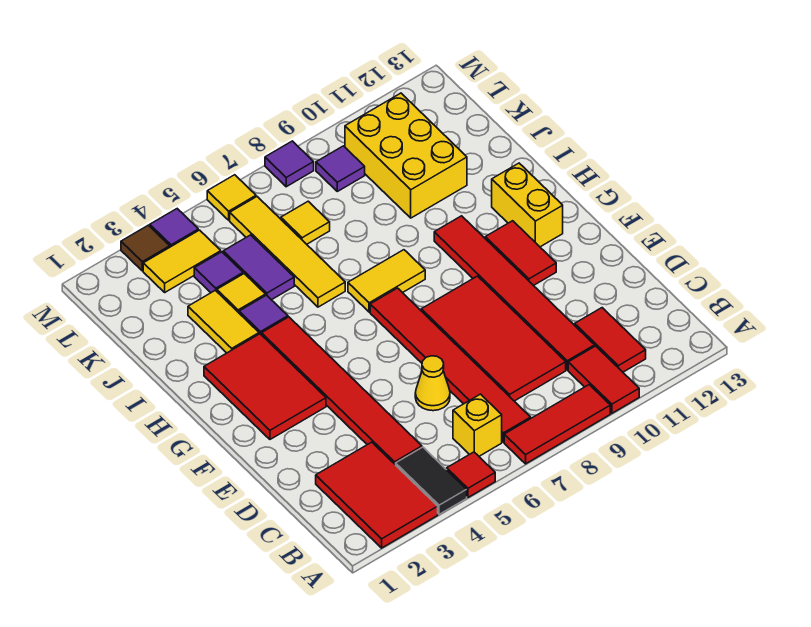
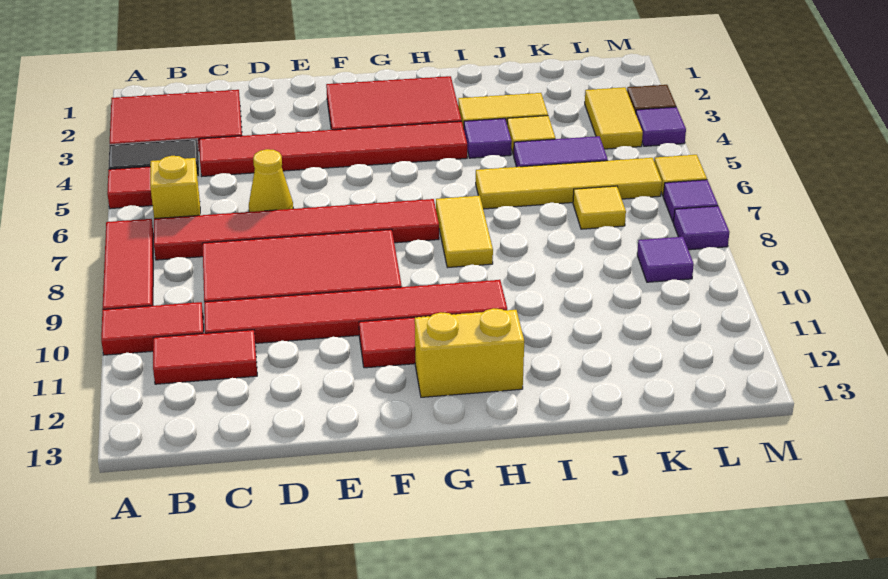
yellow brick J10:L11 level 1 -> none
purple tile K4 level 1 -> purple tile M7 level 1

